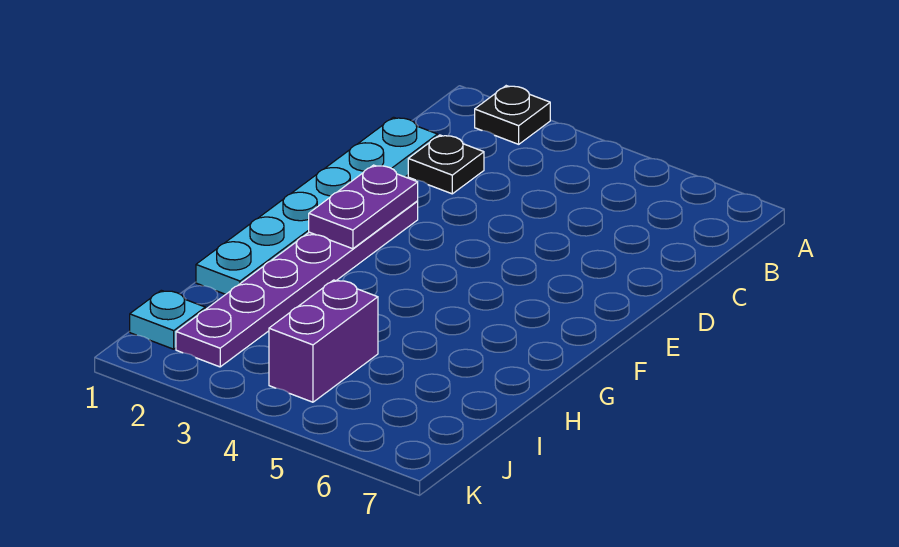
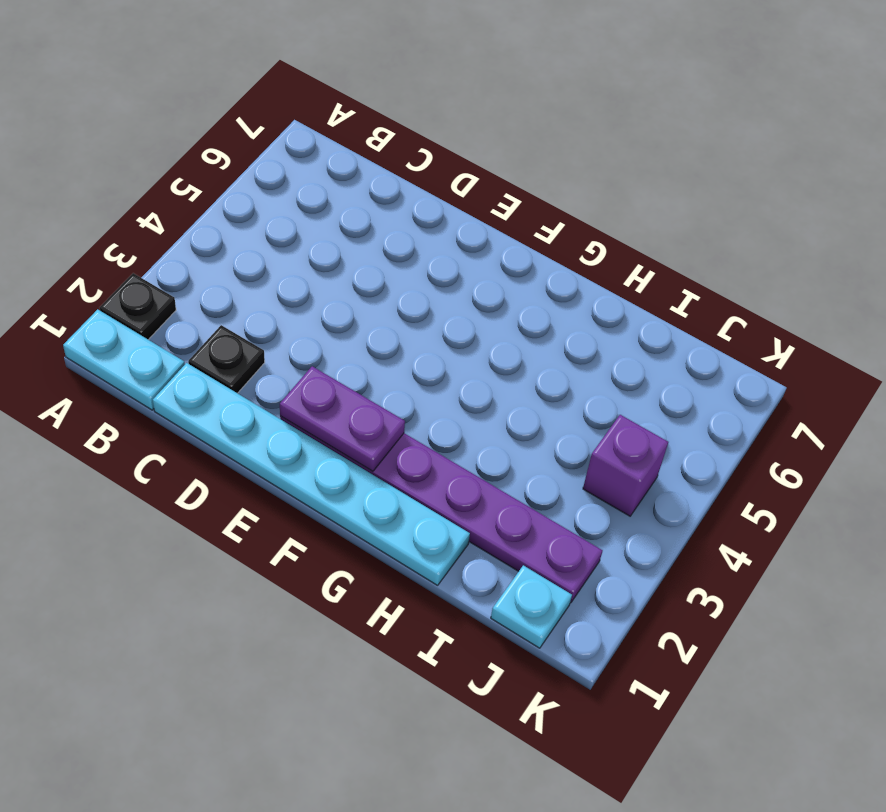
none -> cyan plate A1:B1 level 1
purple brick I4:J4 level 1 -> purple brick J4 level 1

